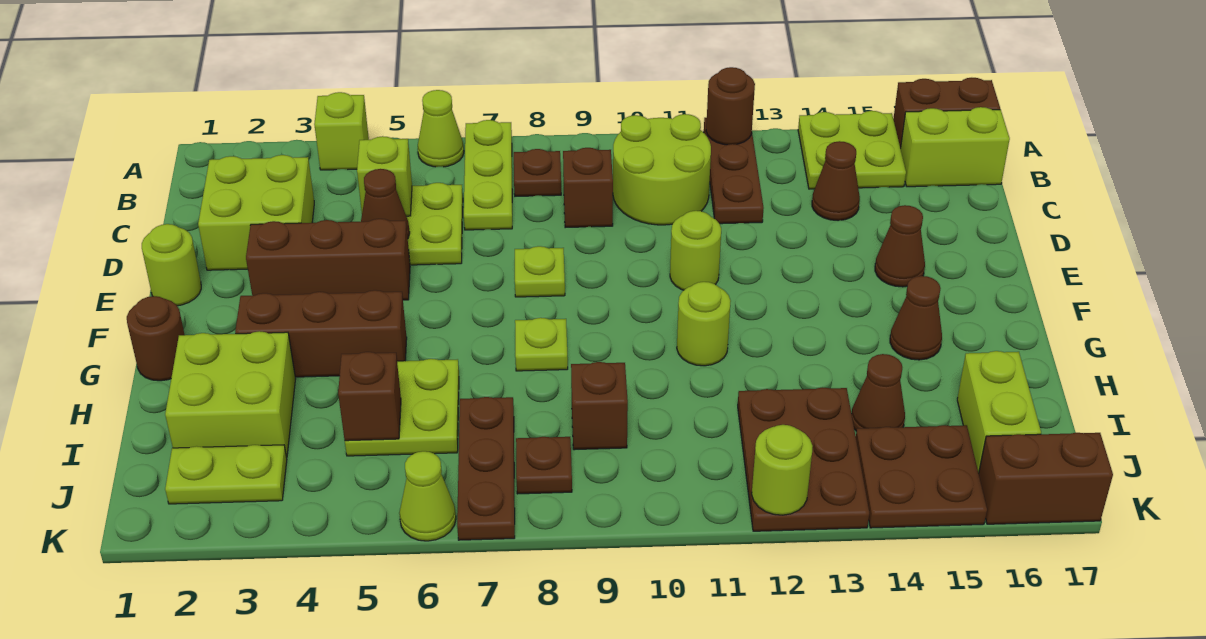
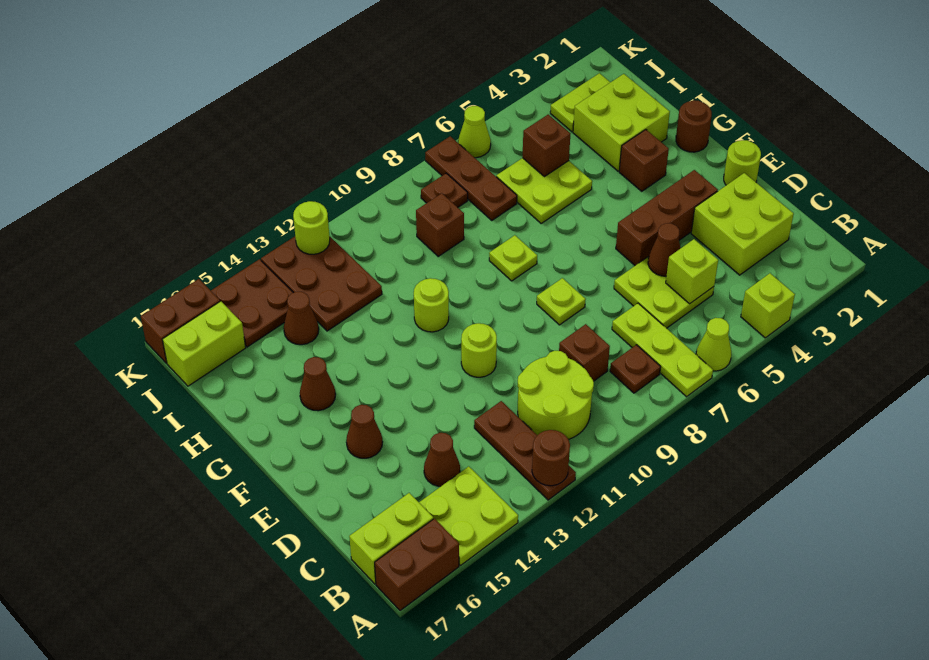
brown brick G3:G5 level 1 -> brown brick G3 level 1
lime brick I16:J16 level 1 -> lime brick J16:J17 level 1

